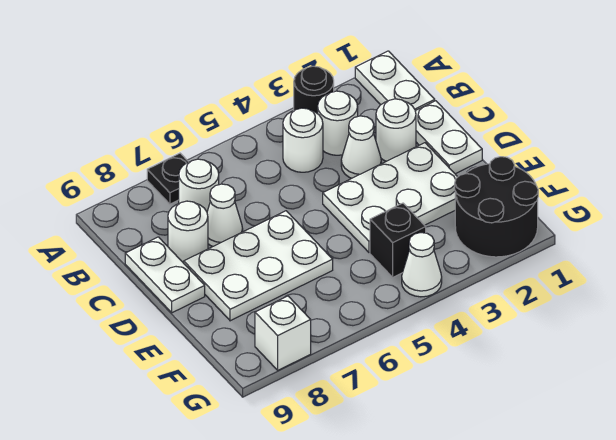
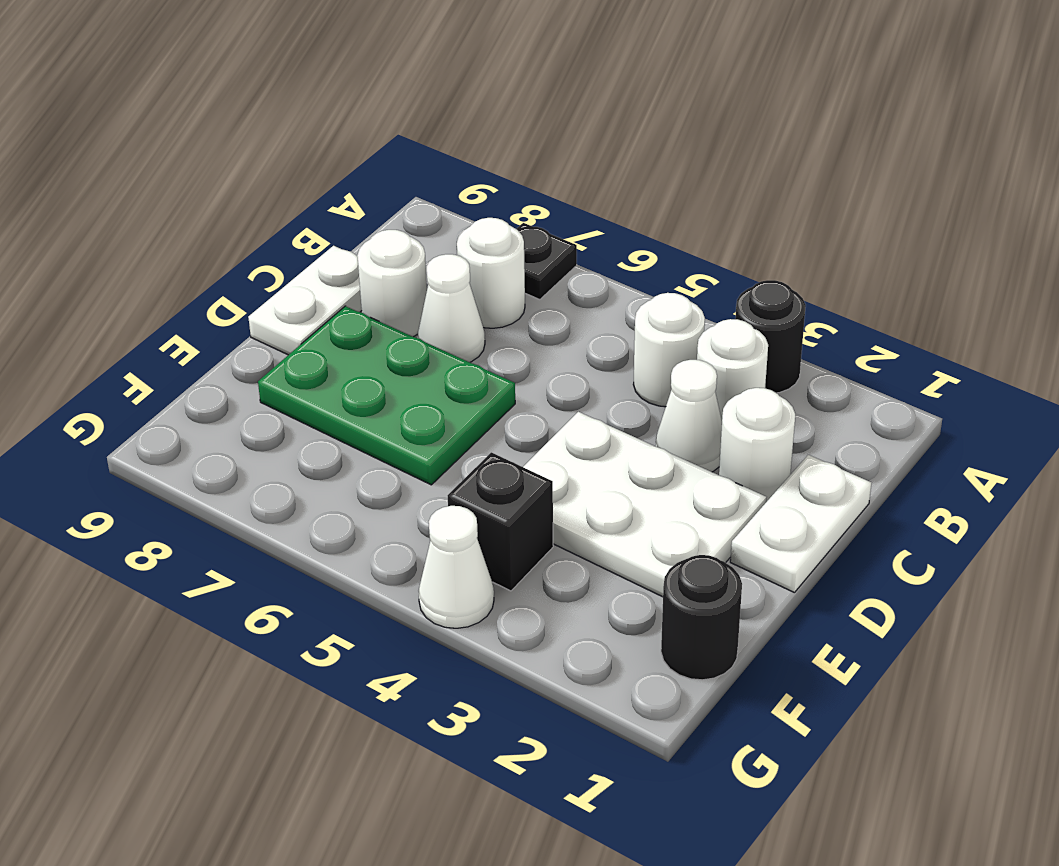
white plate A1:B1 level 1 -> none
white plate D6:E8 level 1 -> green plate D6:E8 level 1
black round brick F1:G2 level 1 -> black round brick F1 level 1
white brick G8 level 1 -> none

